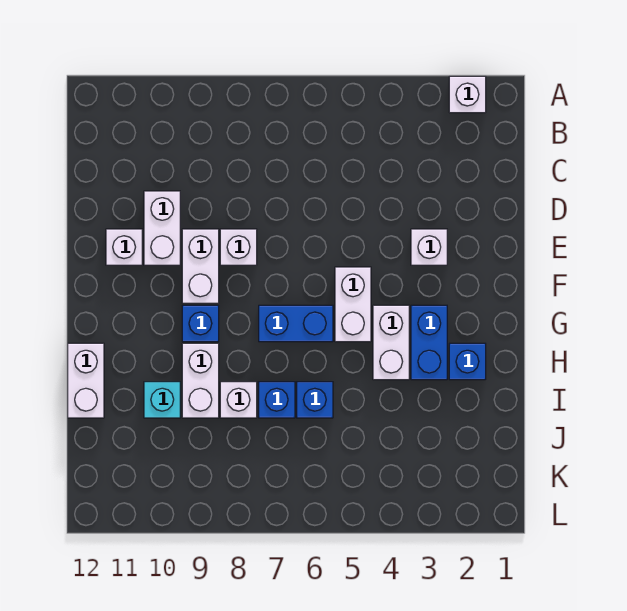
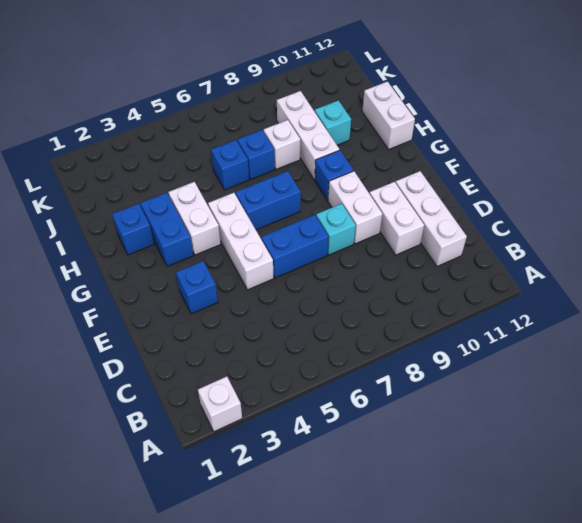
white brick E3 level 1 -> blue brick E3 level 1
none -> blue brick E6:E7 level 1
white brick E8 level 1 -> cyan brick E8 level 1
white brick E11 level 1 -> white brick C11:E11 level 1
white brick F5:G5 level 1 -> white brick E5:G5 level 1
white brick H9:I9 level 1 -> white brick H9:J9 level 1

